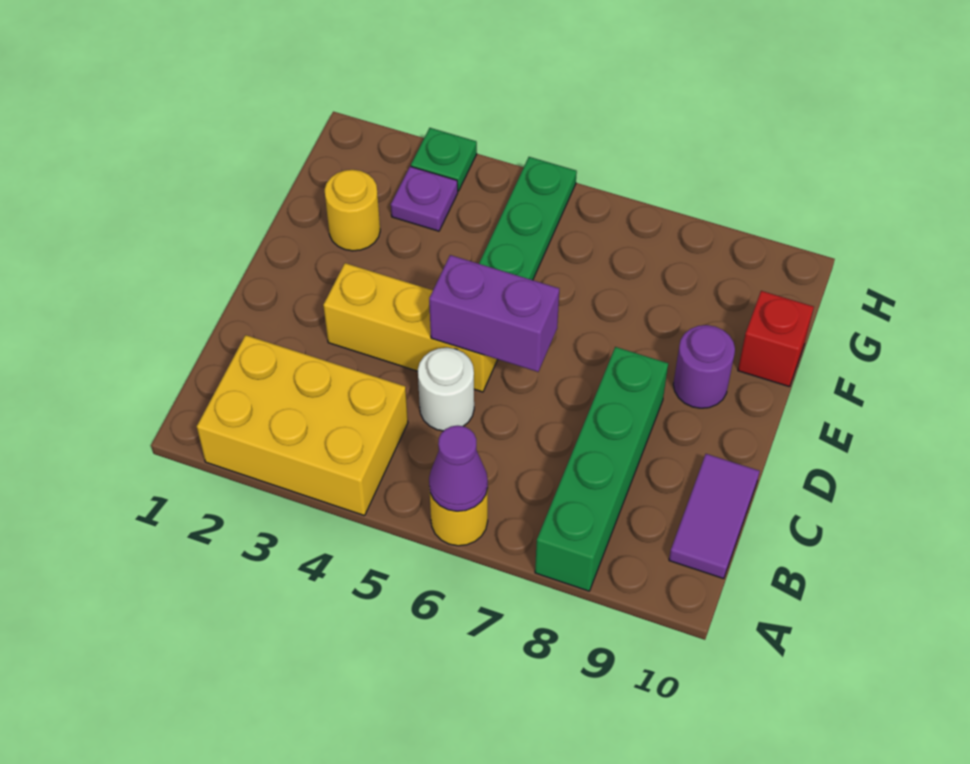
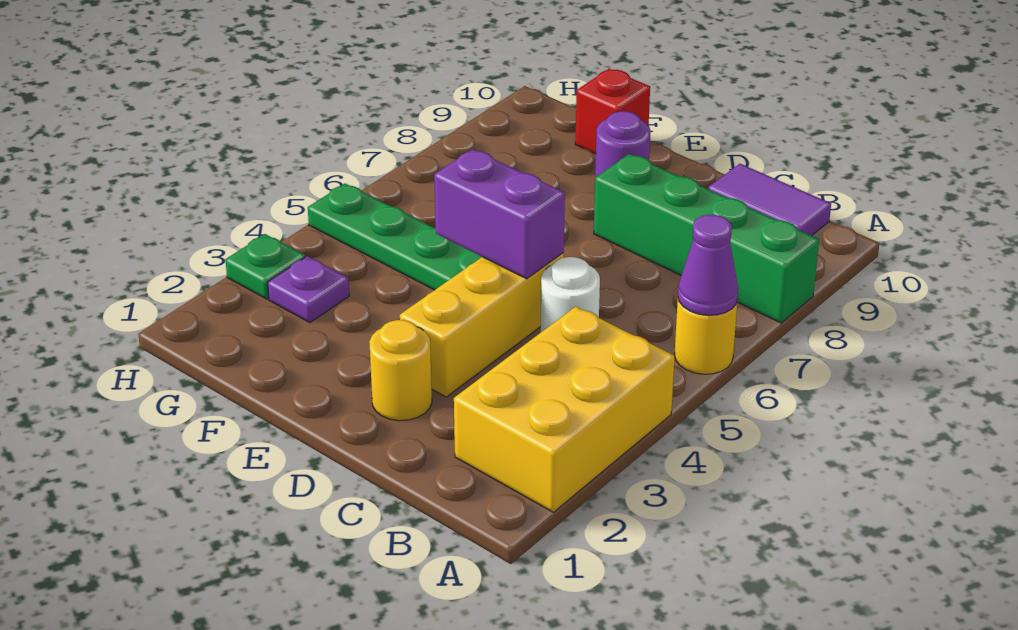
purple brick D5:D6 level 2 -> purple brick D5:E5 level 2
yellow round brick F2 level 1 -> yellow round brick D2 level 1

